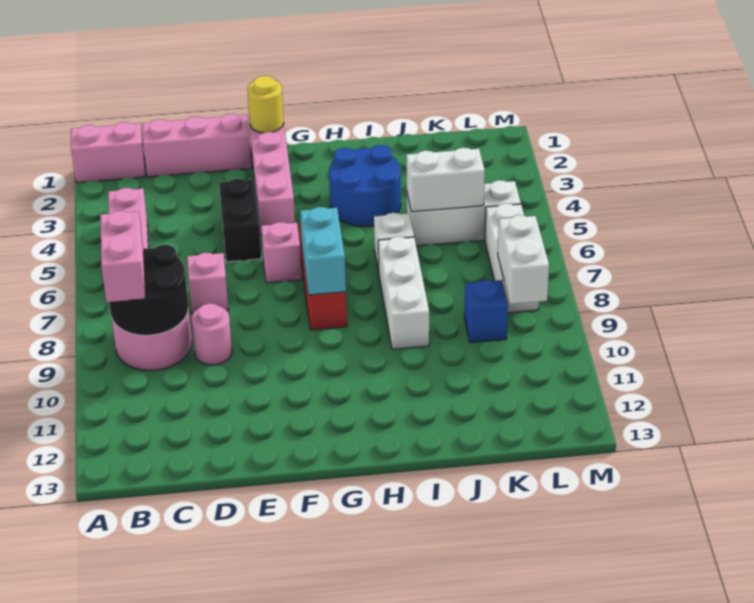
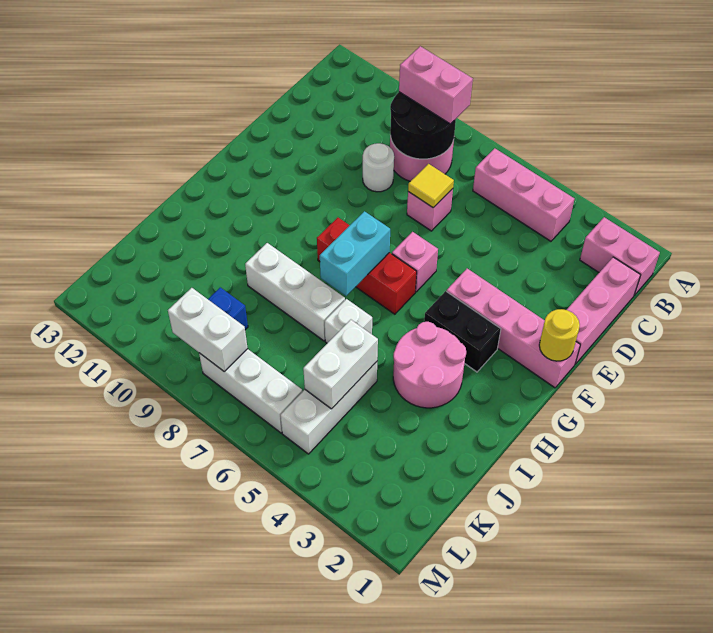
pink brick A1:B1 level 1 -> pink brick B1:B2 level 1
none -> yellow tile D7 level 2
pink round brick D9 level 1 -> white round brick D9 level 1
black brick E4:E5 level 1 -> black brick G3:G4 level 1
cyan brick G7:G8 level 2 -> cyan brick G7:H7 level 2
blue round brick H3:I4 level 1 -> pink round brick H3:I4 level 1

